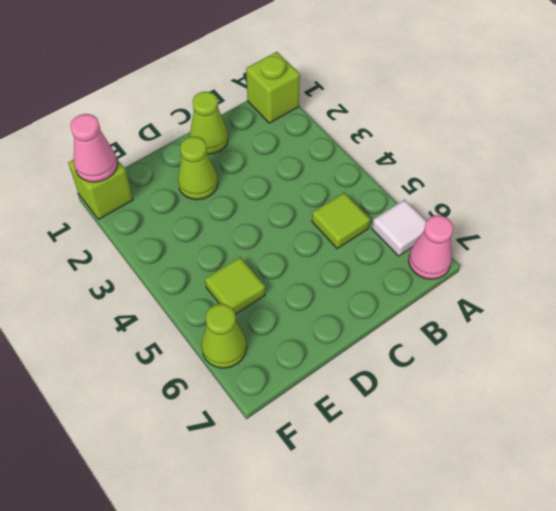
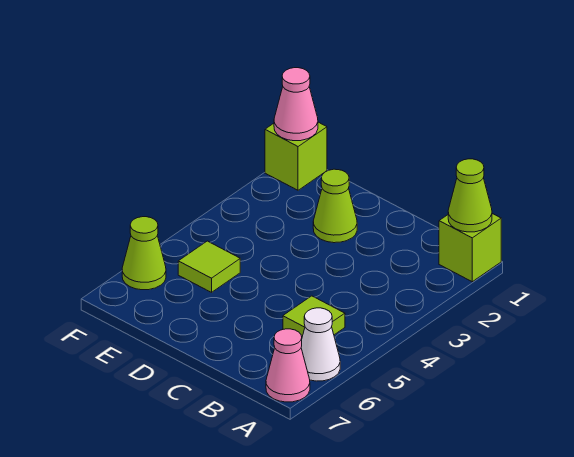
white tile A6 level 1 -> white cone A6 level 1
lime cone C1 level 1 -> lime cone A1 level 2

